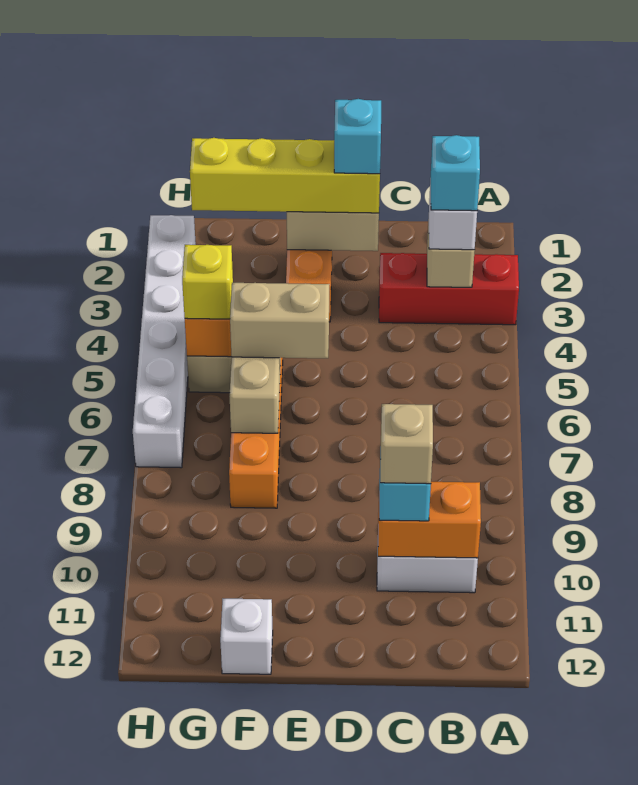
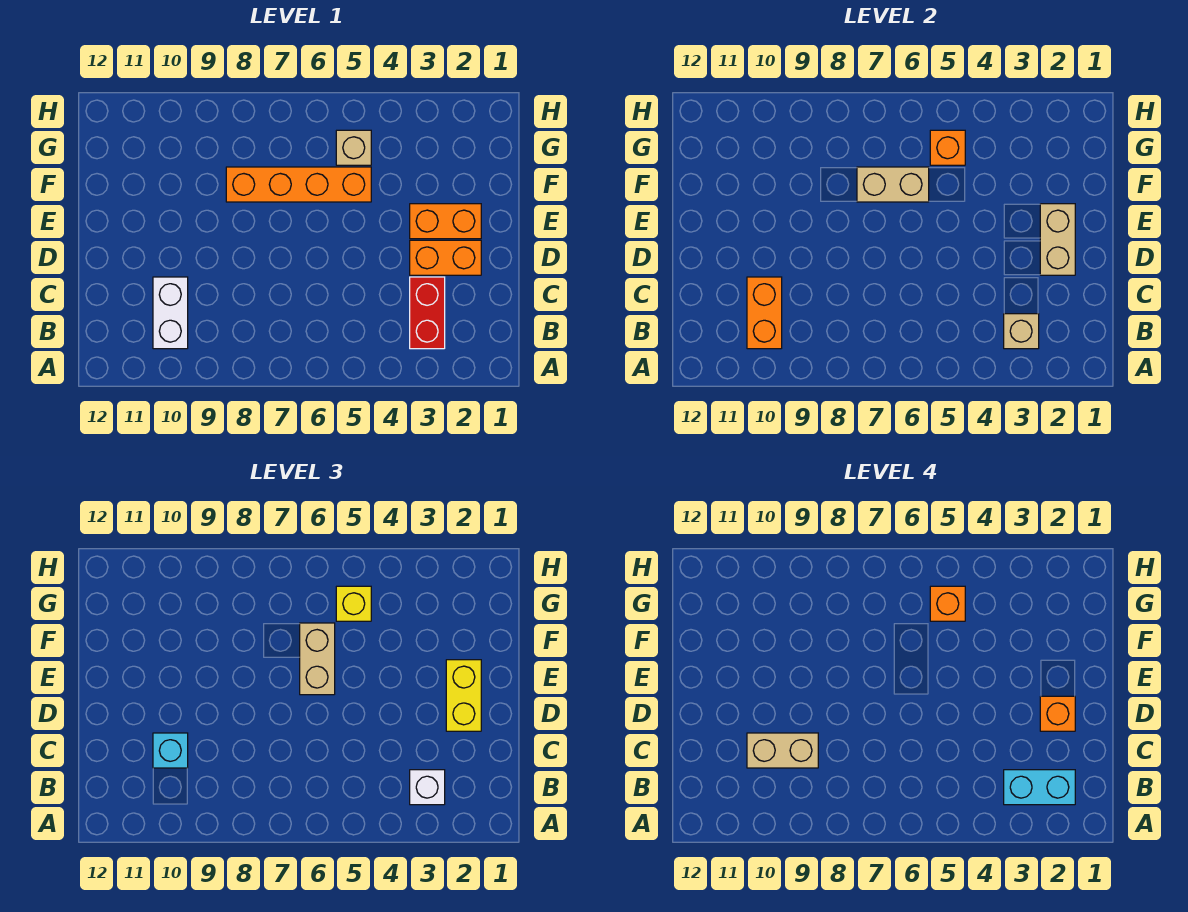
red brick A3:C3 level 1 -> red brick B3:C3 level 1
cyan brick B3 level 4 -> cyan brick B2:B3 level 4
tan brick C10 level 4 -> tan brick C9:C10 level 4
none -> orange brick D2:D3 level 1
yellow brick D2:G2 level 3 -> yellow brick D2:E2 level 3
cyan brick D2 level 4 -> orange brick D2 level 4
white brick F12 level 1 -> none
none -> orange brick G5 level 4
white brick H2:H7 level 1 -> none

